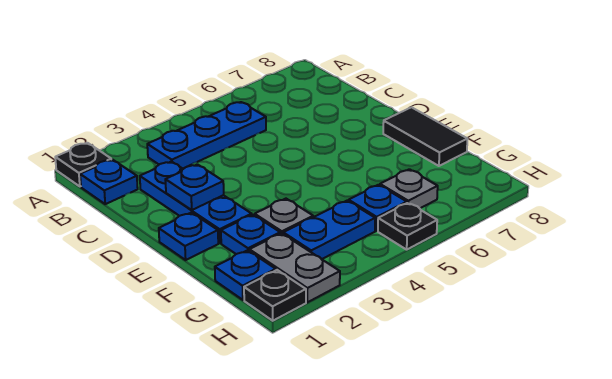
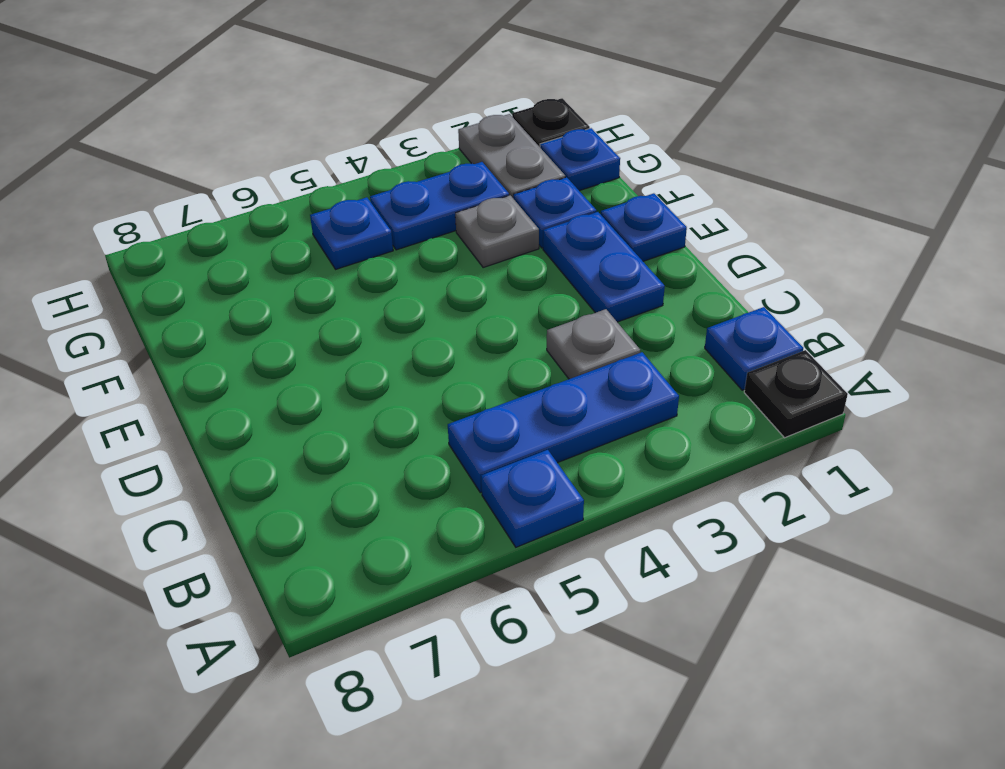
blue plate C2:E2 level 1 -> blue plate D2:E2 level 1
blue plate D2 level 2 -> blue plate A5 level 1
black tile E8:F8 level 1 -> none
grey plate G6 level 1 -> grey plate C3 level 1
black plate H5 level 1 -> none

